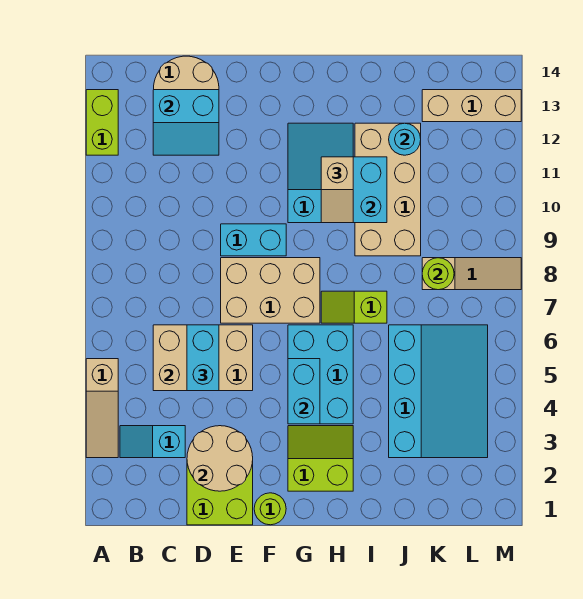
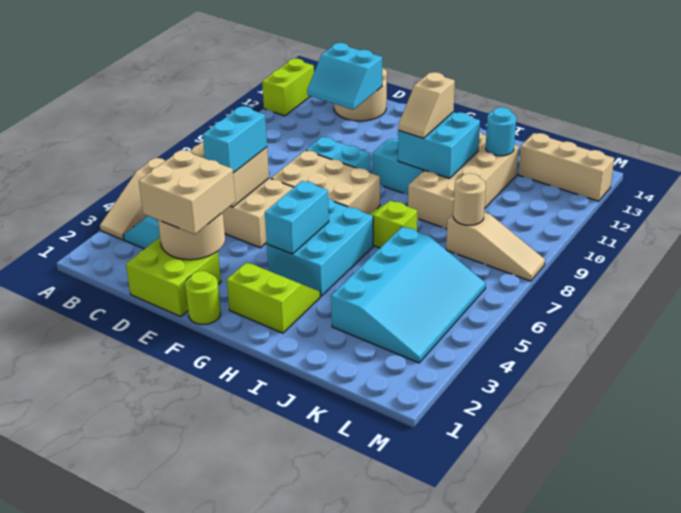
none -> tan brick D2:E3 level 3
lime round brick K8 level 2 -> tan round brick K8 level 2

